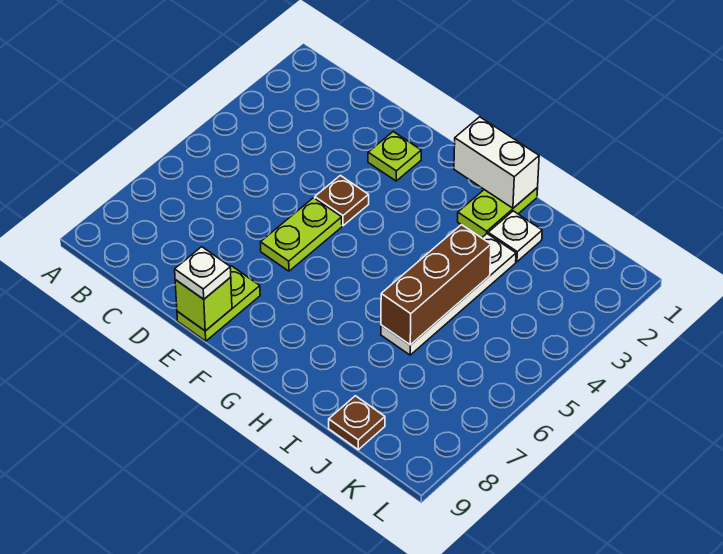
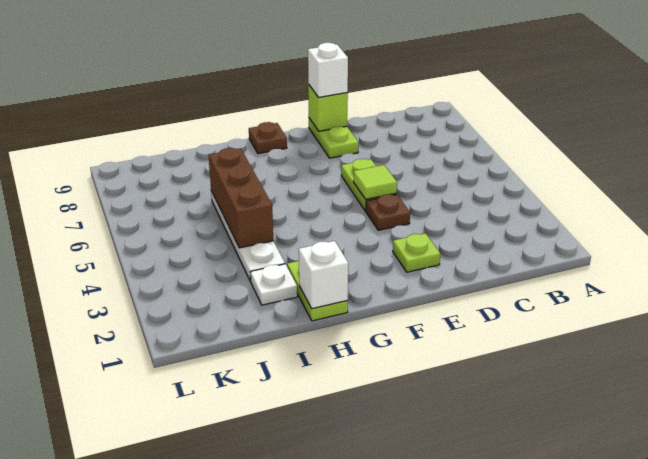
none -> lime tile E5 level 2
white plate E9 level 3 -> white brick E9 level 3
white brick G1:H1 level 2 -> white brick H1 level 2
brown plate J9 level 1 -> brown plate G9 level 1

